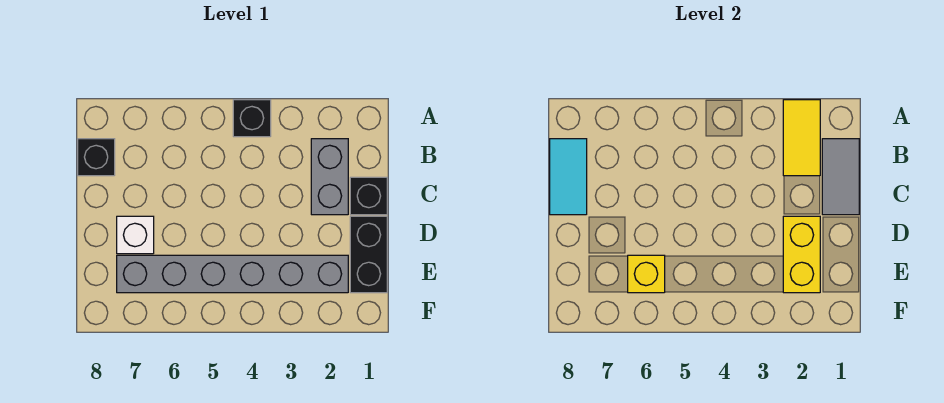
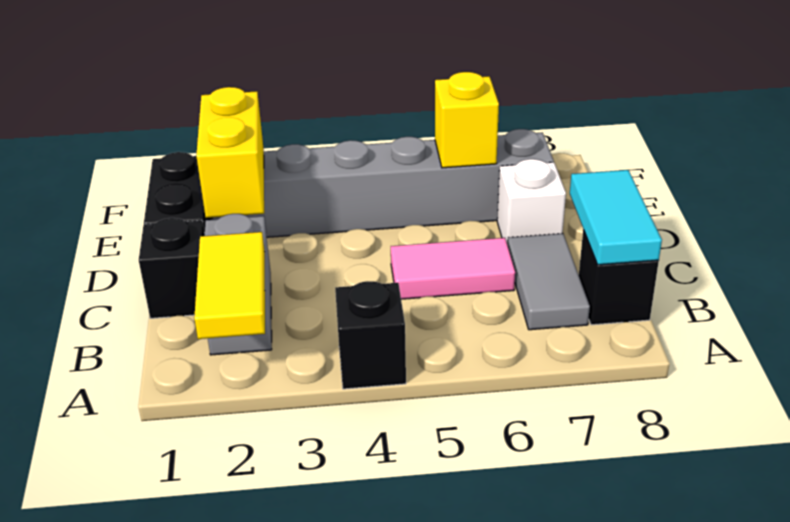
grey tile B1:C1 level 2 -> grey tile B7:C7 level 1
none -> pink tile C5:C6 level 1

